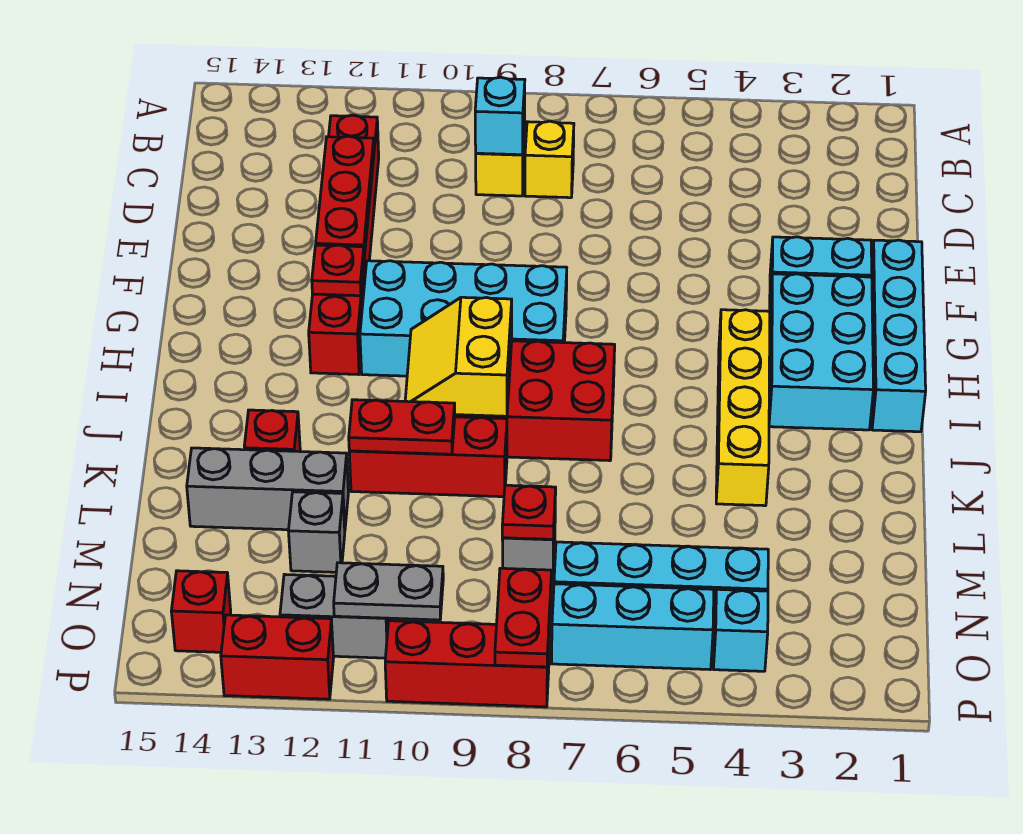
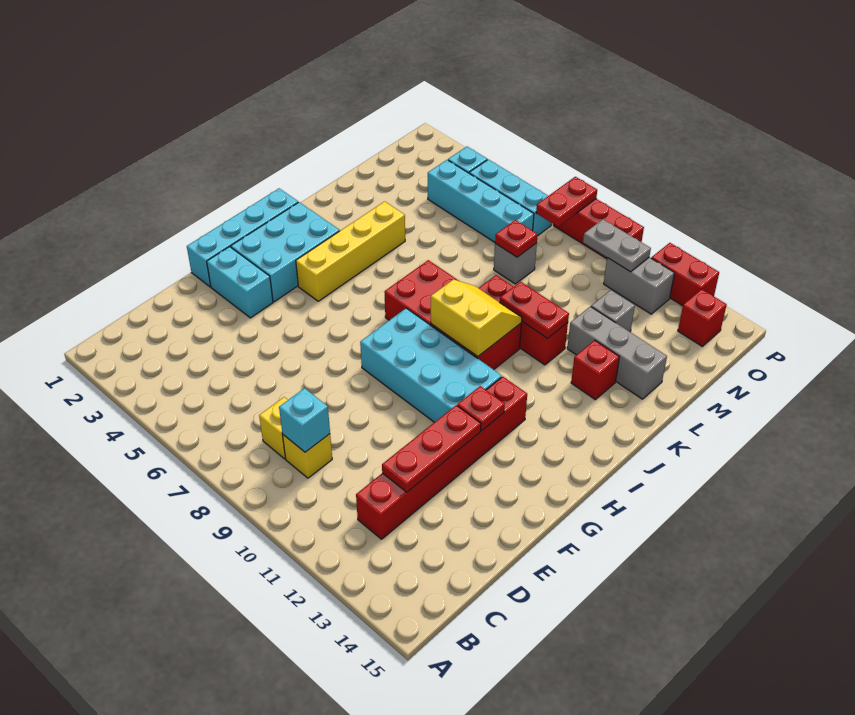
yellow slope I9:J10 level 2 top 9 -> yellow slope I9:J10 level 2 top I

